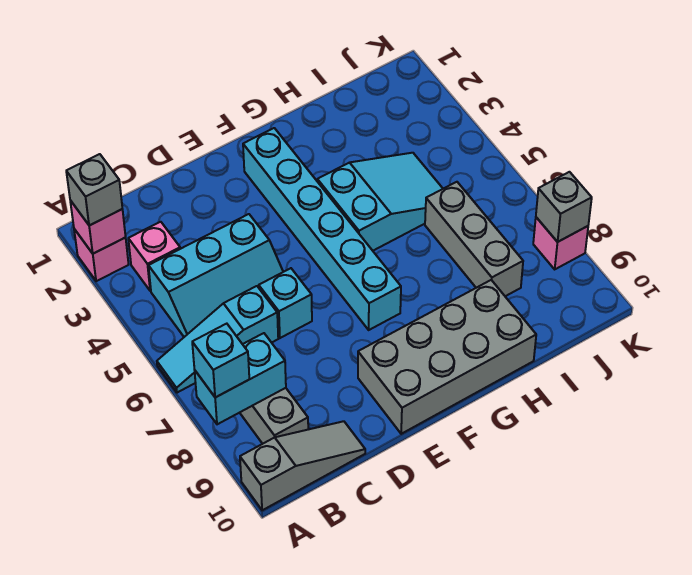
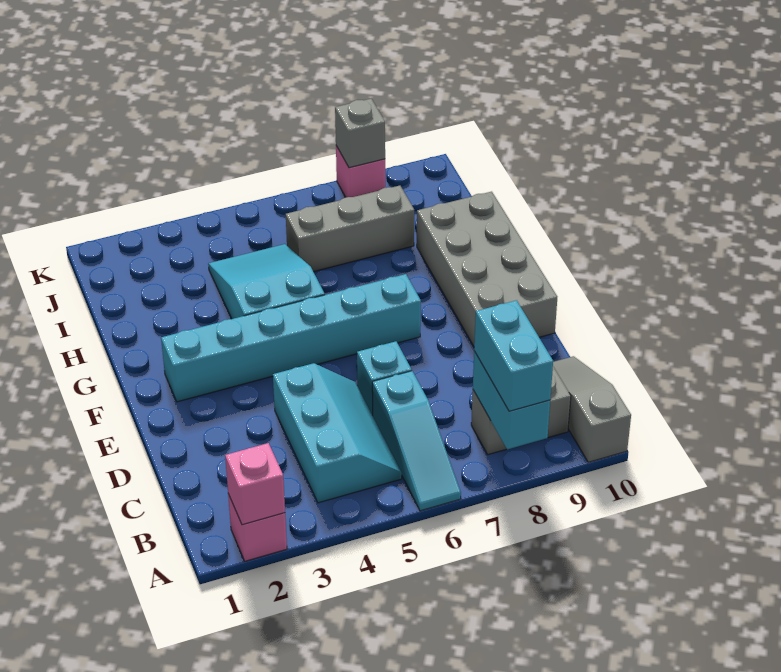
grey brick A2 level 3 -> none
cyan brick A8 level 3 -> cyan brick A8:B8 level 3
pink brick B3 level 1 -> none

